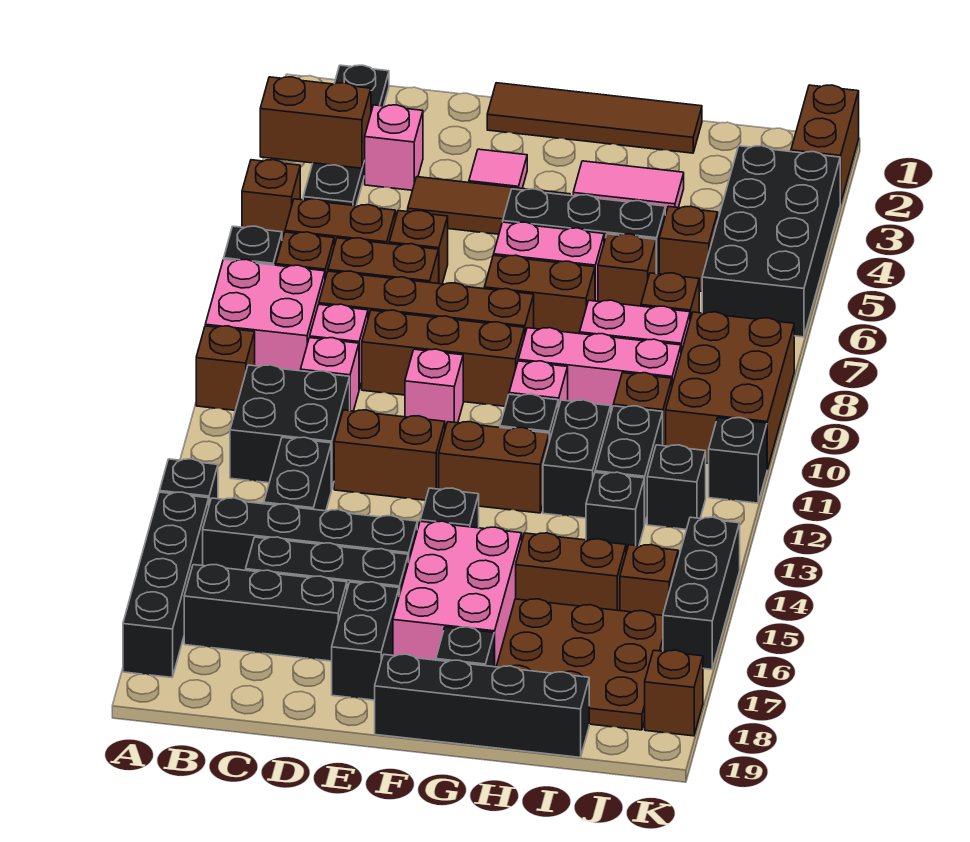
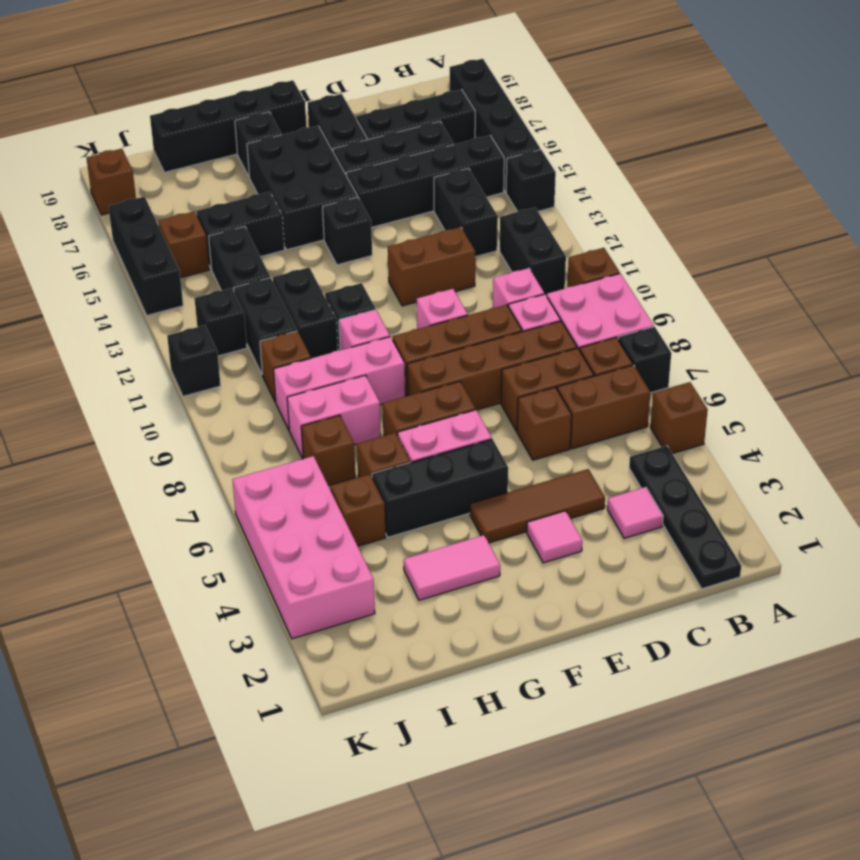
brown brick A3:B3 level 2 -> none
black brick B11:C12 level 1 -> black brick B11:B12 level 1
pink brick C3 level 1 -> pink tile C3 level 1
brown tile E1:H1 level 1 -> none
brown brick F12:G12 level 1 -> none
pink brick F15:G17 level 1 -> black brick F15:G17 level 1
brown brick H15:I15 level 1 -> black brick H15:I15 level 1
brown plate H16:J18 level 1 -> none
black brick I13 level 1 -> black brick I13:I14 level 1
black brick J3:K6 level 1 -> pink brick J3:K6 level 1
brown brick J8:K10 level 1 -> none
brown brick K1:K2 level 1 -> none

